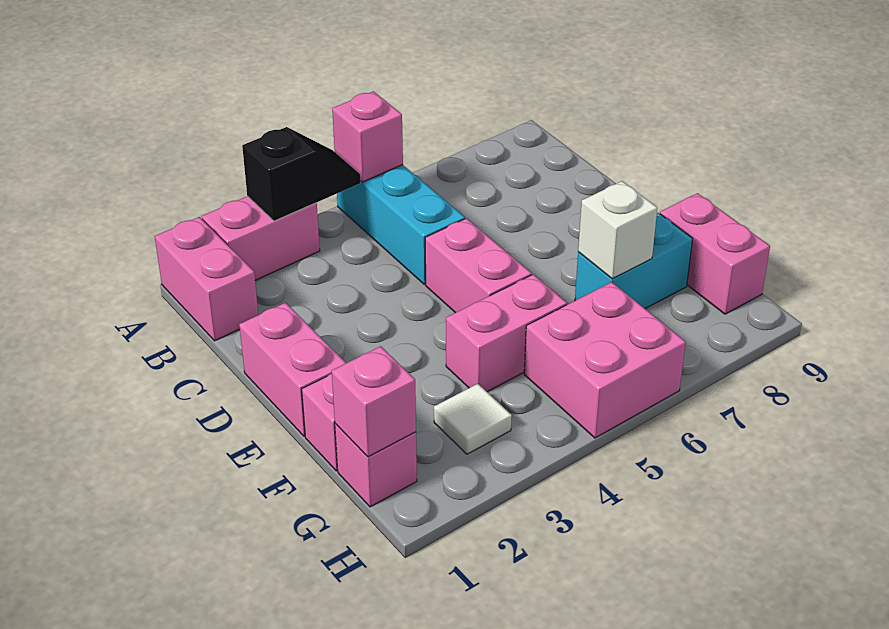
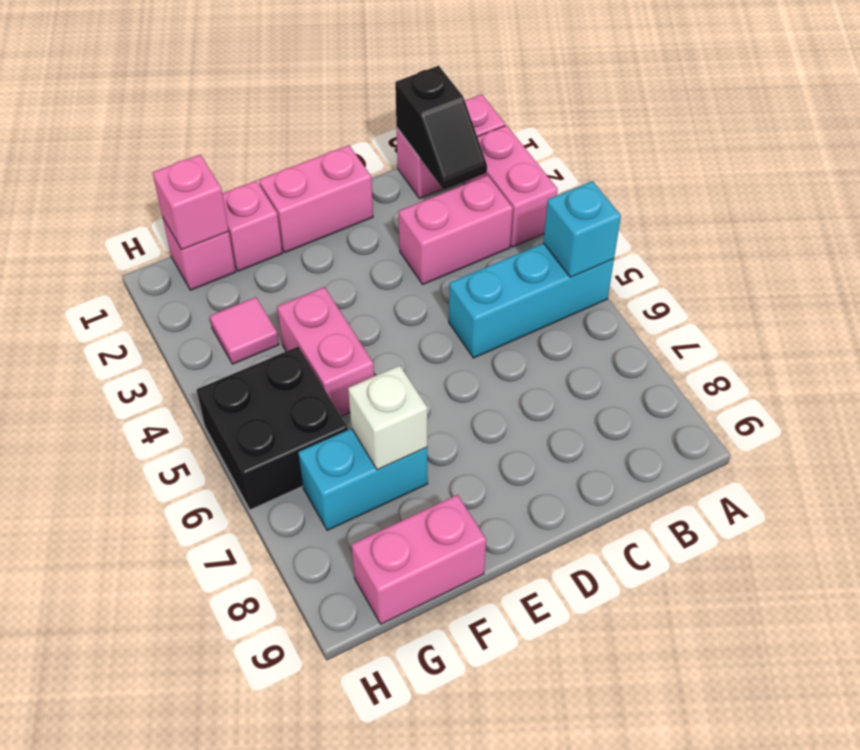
black slope A3:A4 level 2 top 3 -> black slope B1:B2 level 2 top 1
pink brick A5 level 2 -> cyan brick A5 level 2
pink brick D5:E5 level 1 -> pink brick B3:C3 level 1
cyan brick F7:F8 level 1 -> cyan brick F7:G7 level 1
white tile G3 level 1 -> pink tile G3 level 1
pink brick G5:H6 level 1 -> black brick G5:H6 level 1

